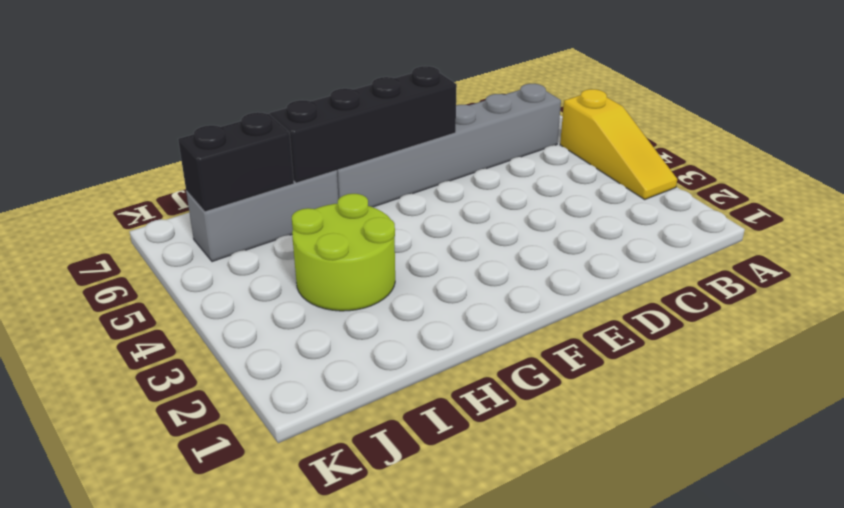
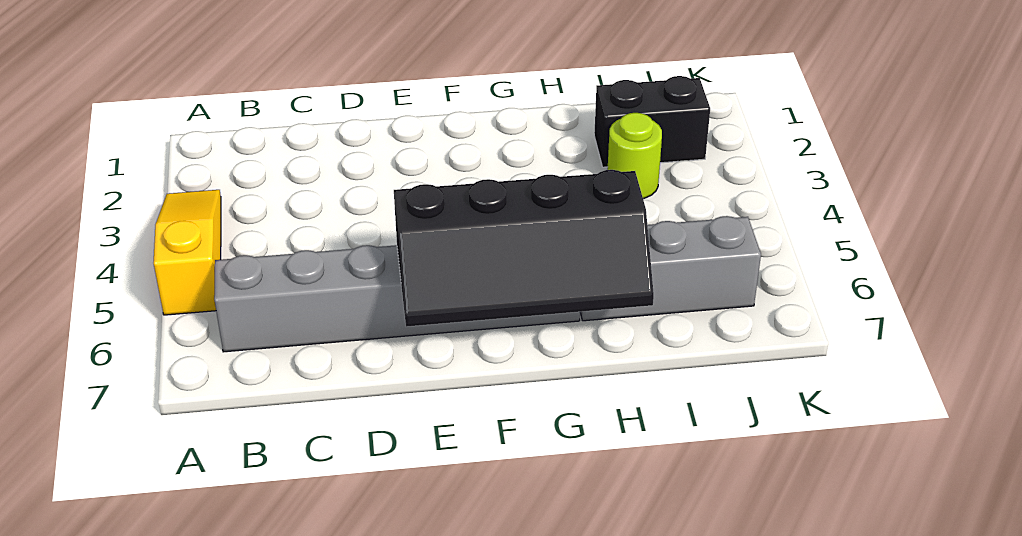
lime round brick H3:I4 level 1 -> lime round brick I3 level 1
black brick I6:J6 level 2 -> black brick I2:J2 level 1

